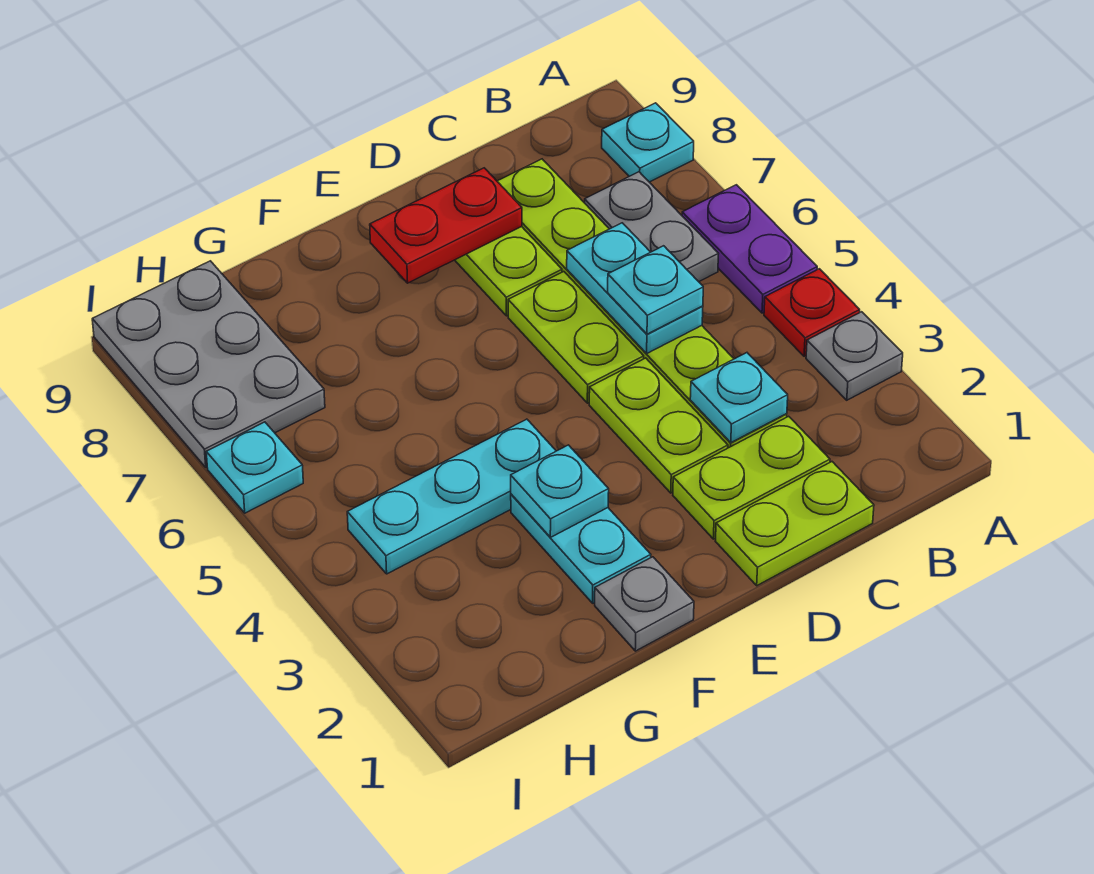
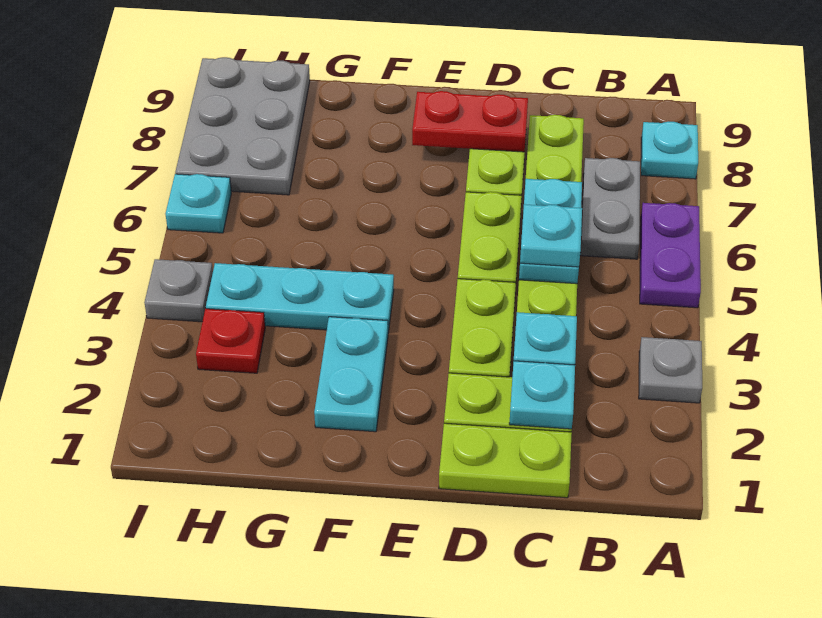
red plate A4 level 1 -> red plate H3 level 1
grey plate F1 level 1 -> grey plate I4 level 1
cyan plate F3 level 2 -> cyan plate C2 level 2

